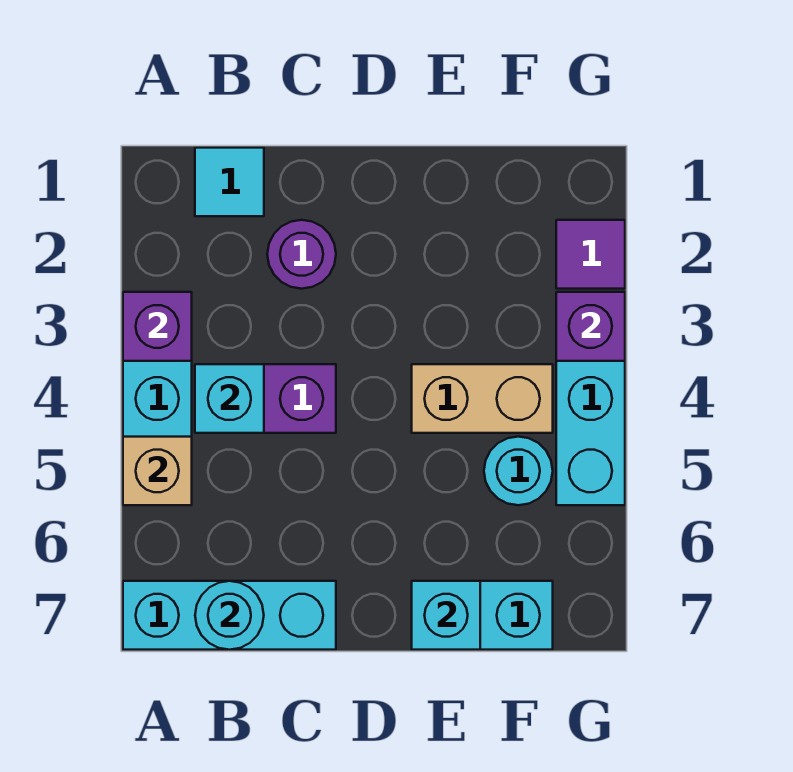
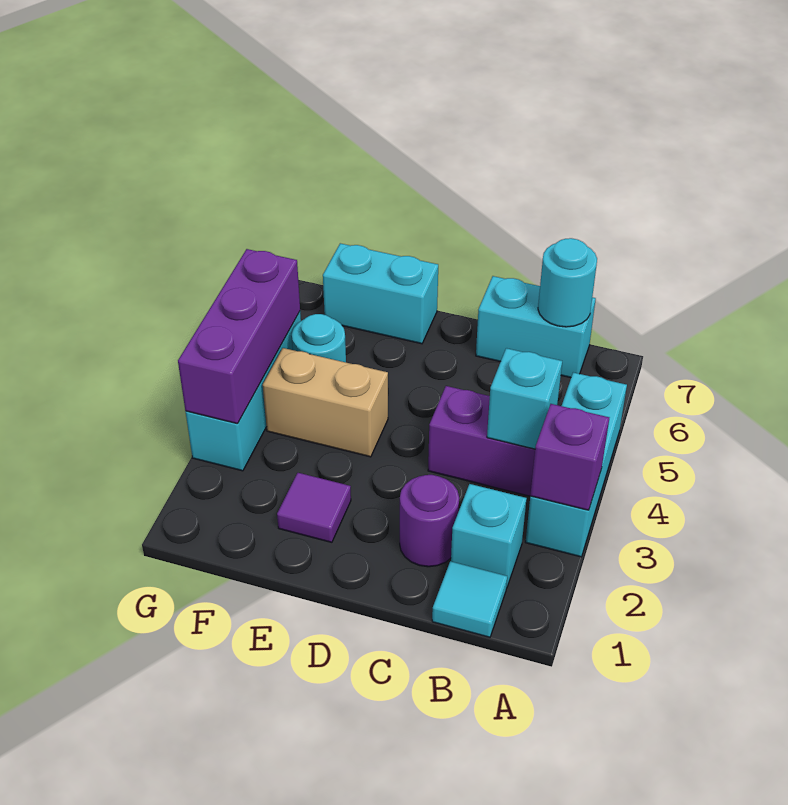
tan brick A5 level 2 -> none
cyan brick A7:C7 level 1 -> cyan brick B7:C7 level 1
cyan brick E7 level 2 -> cyan brick B2 level 1
purple tile G2 level 1 -> purple tile E2 level 1
purple brick G3 level 2 -> purple brick G3:G5 level 2

